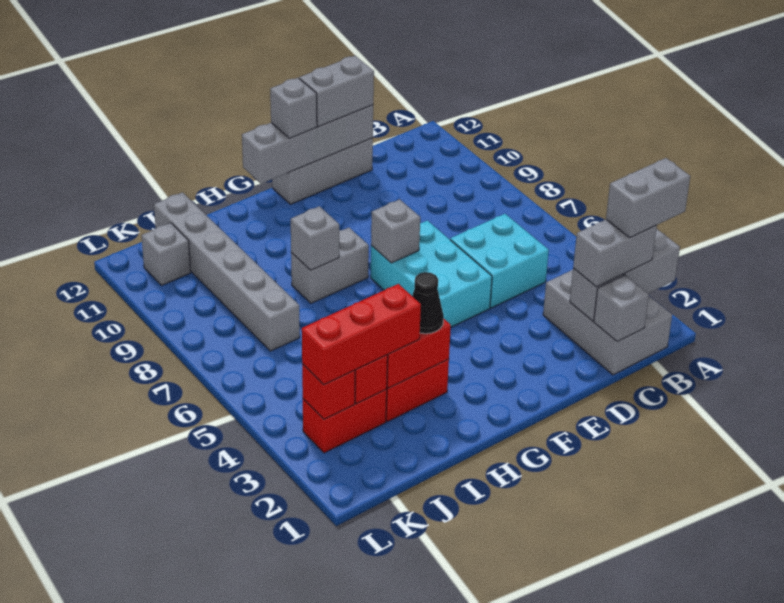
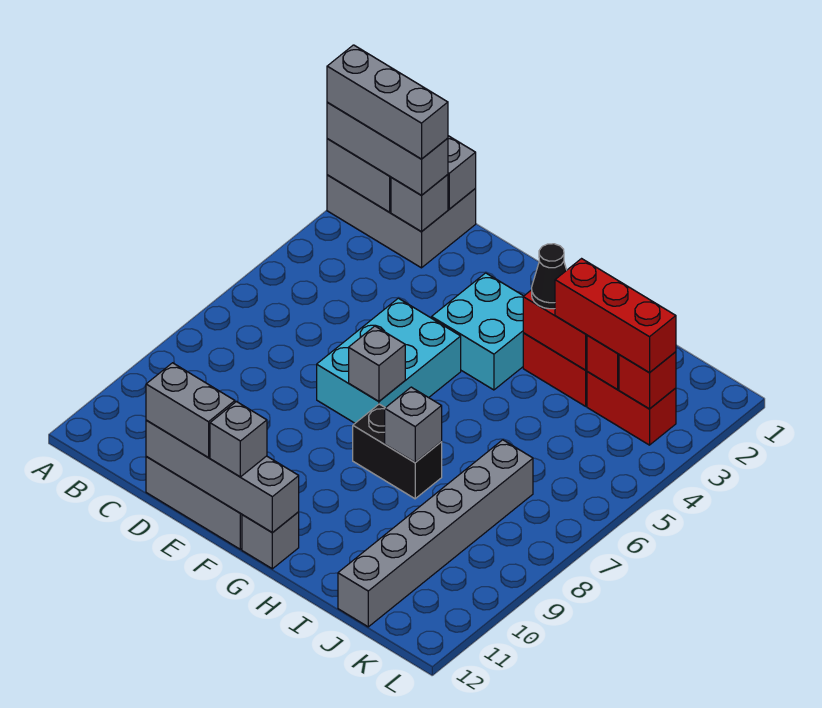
grey brick A2:B2 level 4 -> grey brick A2:C2 level 4
grey brick B1:C3 level 1 -> grey brick A1:C2 level 1
grey brick B2:C2 level 3 -> grey brick A2:C2 level 3
cyan brick C5:D6 level 1 -> cyan brick F3:G4 level 1
grey brick G8:H8 level 1 -> black brick G8:H8 level 1
grey brick K11 level 1 -> grey brick G12 level 1

